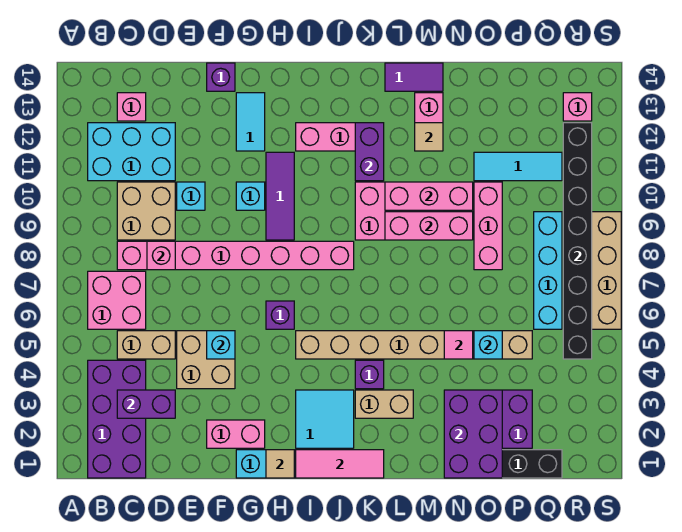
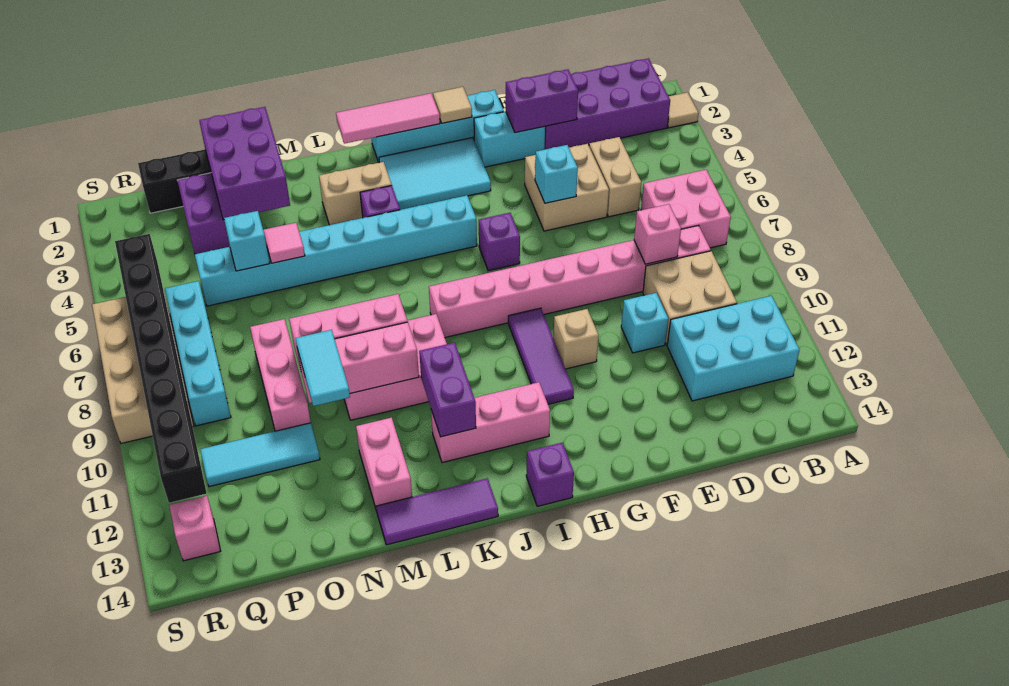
purple brick B1:C4 level 1 -> purple brick B1:E2 level 1
purple brick C3:D3 level 2 -> purple brick E2:F2 level 2
tan brick C5:D5 level 1 -> tan brick D4:D5 level 1
pink brick C13 level 1 -> none
pink brick F2:G2 level 1 -> cyan brick F2:G2 level 1
purple brick F14 level 1 -> purple brick I14 level 1
cyan brick G10 level 1 -> tan brick G10 level 1
cyan tile G12:G13 level 1 -> cyan tile N10:N11 level 3
cyan tile I2:J3 level 1 -> cyan tile H2:J3 level 1
tan brick I5:P5 level 1 -> cyan brick I5:P5 level 1
purple tile L14:M14 level 1 -> purple tile K14:M14 level 1
tan tile M12 level 2 -> tan tile A2 level 1

